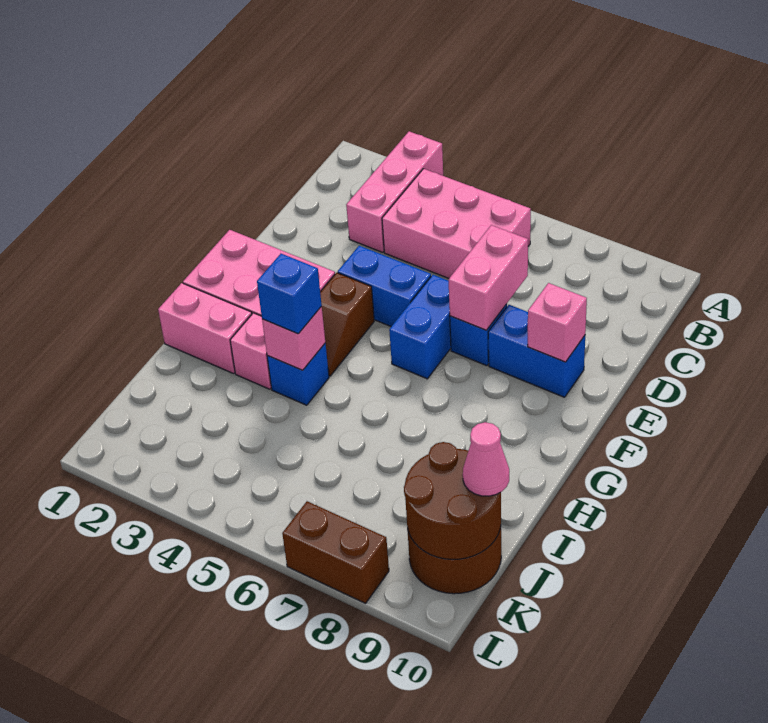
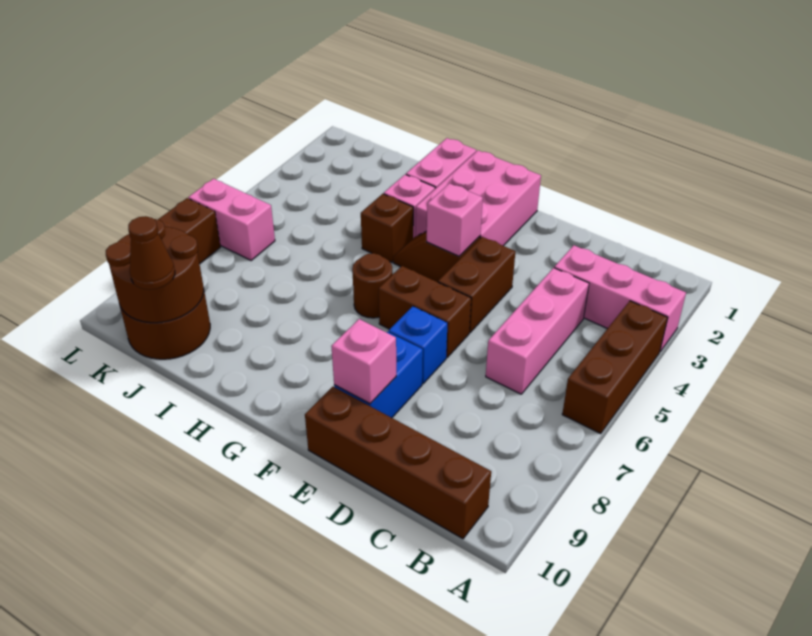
none -> brown brick A4:A6 level 1
pink brick B4:C6 level 1 -> pink brick C4:C6 level 1
none -> brown brick B10:E10 level 1
pink brick D7:E7 level 2 -> pink brick K6:L6 level 1
blue brick E4:E5 level 1 -> brown brick E4:E5 level 1
blue brick E6:F6 level 1 -> brown brick E6:F6 level 1
none -> brown round brick G6 level 1
blue brick H4 level 1 -> brown brick H4 level 1
pink brick H4 level 2 -> pink brick F4 level 2
blue brick H4 level 3 -> none
pink cone J10 level 3 -> brown cone J10 level 3

